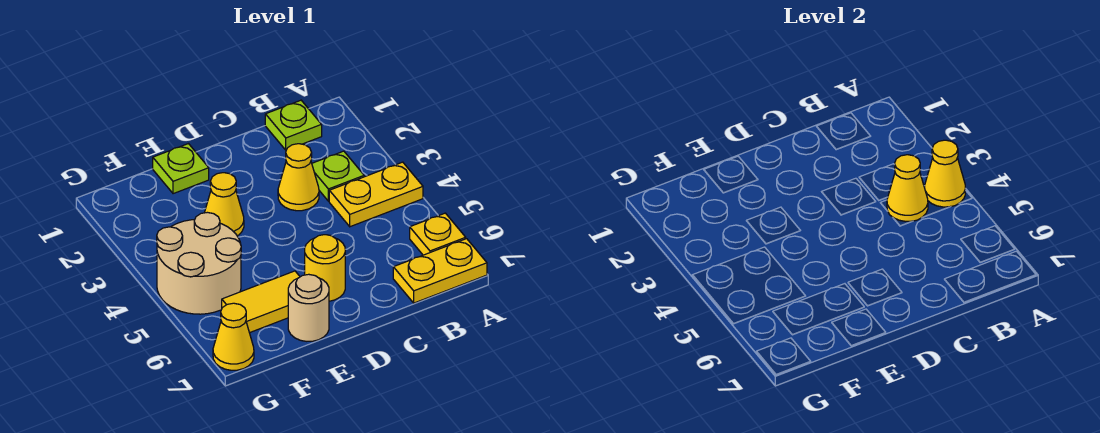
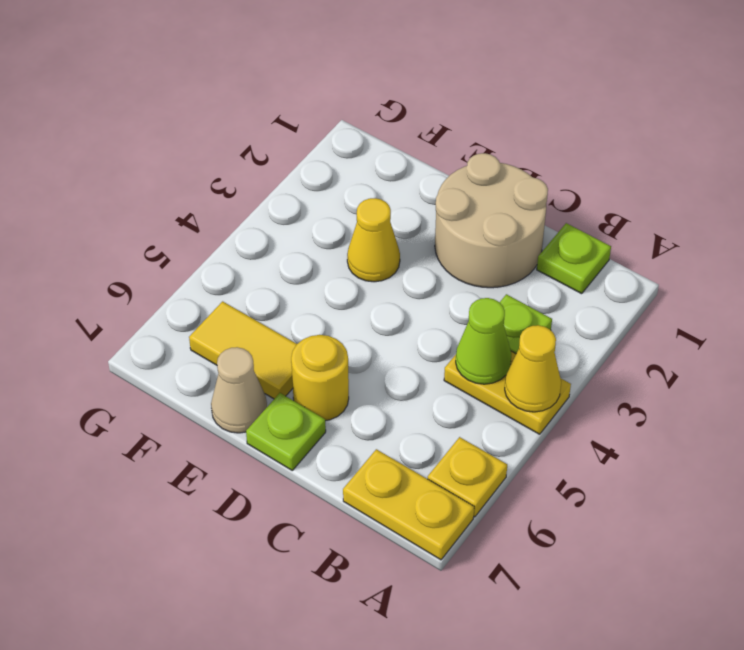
yellow cone B4 level 2 -> lime cone B4 level 2
yellow cone C3 level 1 -> none
lime plate E1 level 1 -> lime plate D7 level 1
tan round brick E7 level 1 -> tan cone E7 level 1
tan round brick F4:G5 level 1 -> tan round brick C1:D2 level 1
yellow cone G7 level 1 -> none

